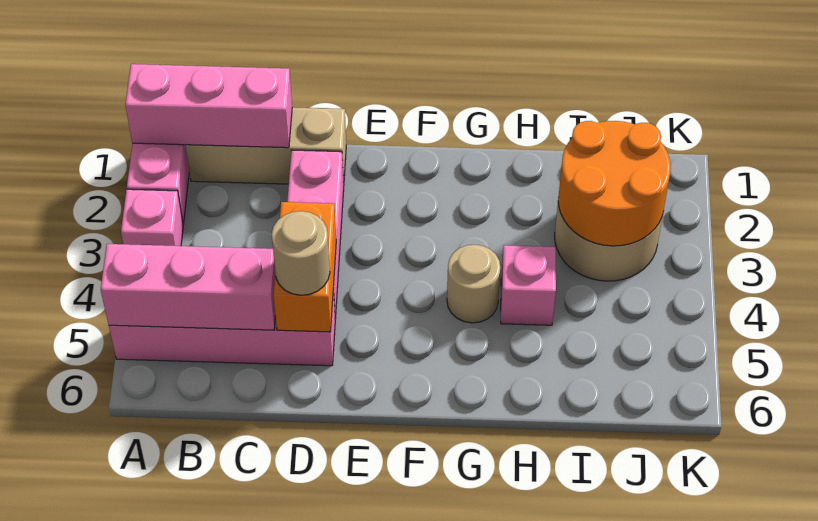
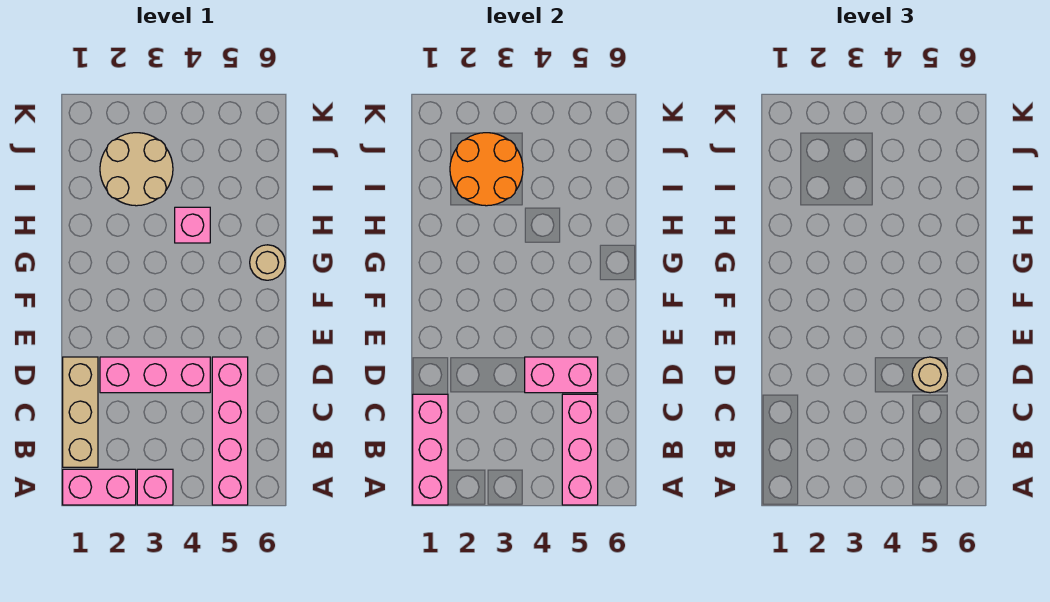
orange brick D4:D5 level 2 -> pink brick D4:D5 level 2
tan round brick G4 level 1 -> tan round brick G6 level 1

